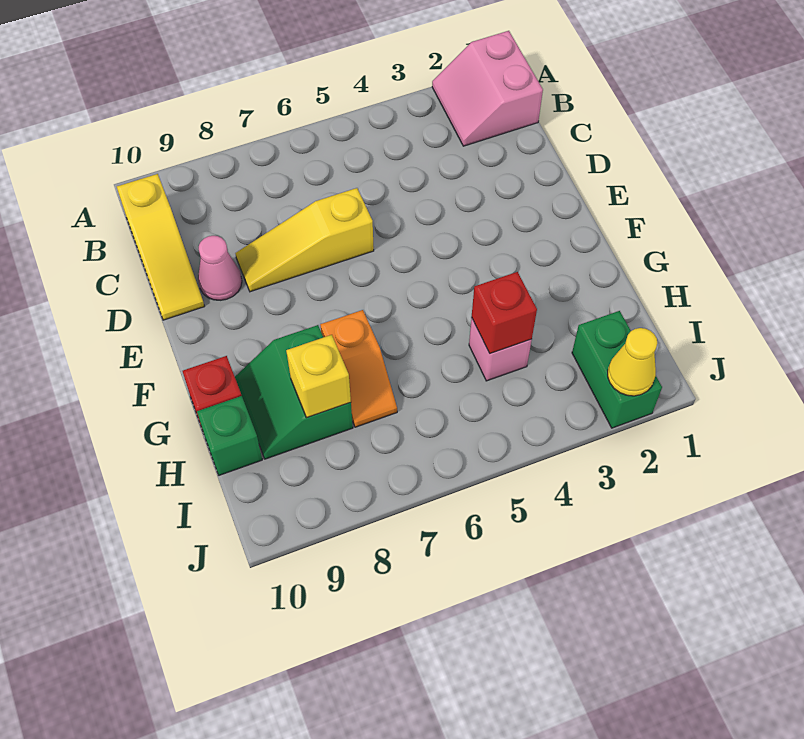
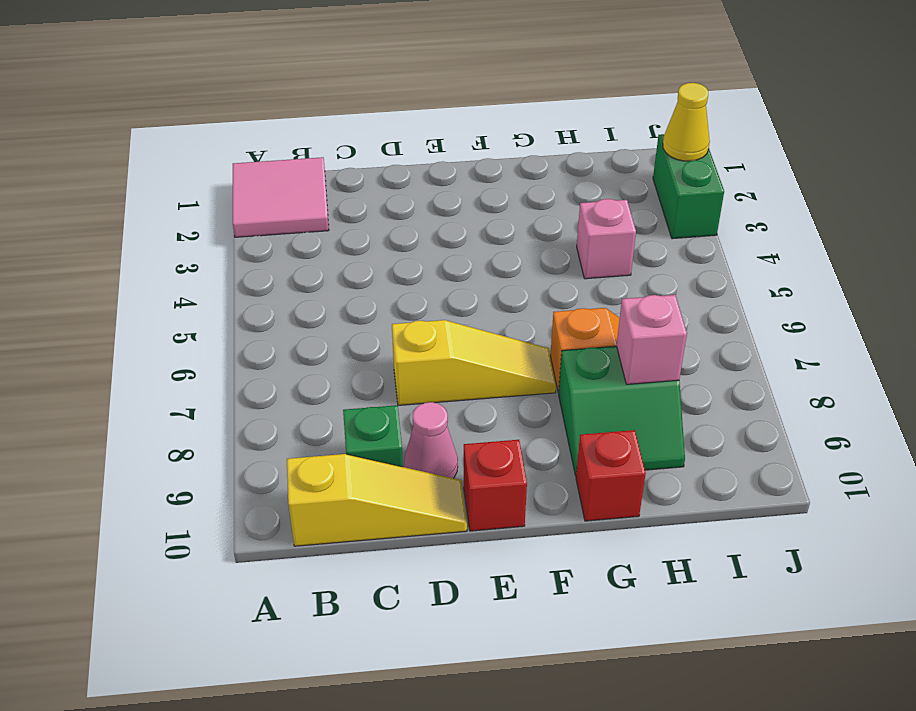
pink slope A1:B2 level 1 top 1 -> pink tile A1:B2 level 1
yellow slope D6:D8 level 1 top 6 -> yellow slope D7:F7 level 1 top D
red brick H4 level 2 -> red brick E10 level 1
yellow brick H8 level 2 -> pink brick H8 level 2
green brick H10 level 1 -> green brick C9 level 1
green brick I2:J2 level 1 -> green brick J2:J3 level 1

